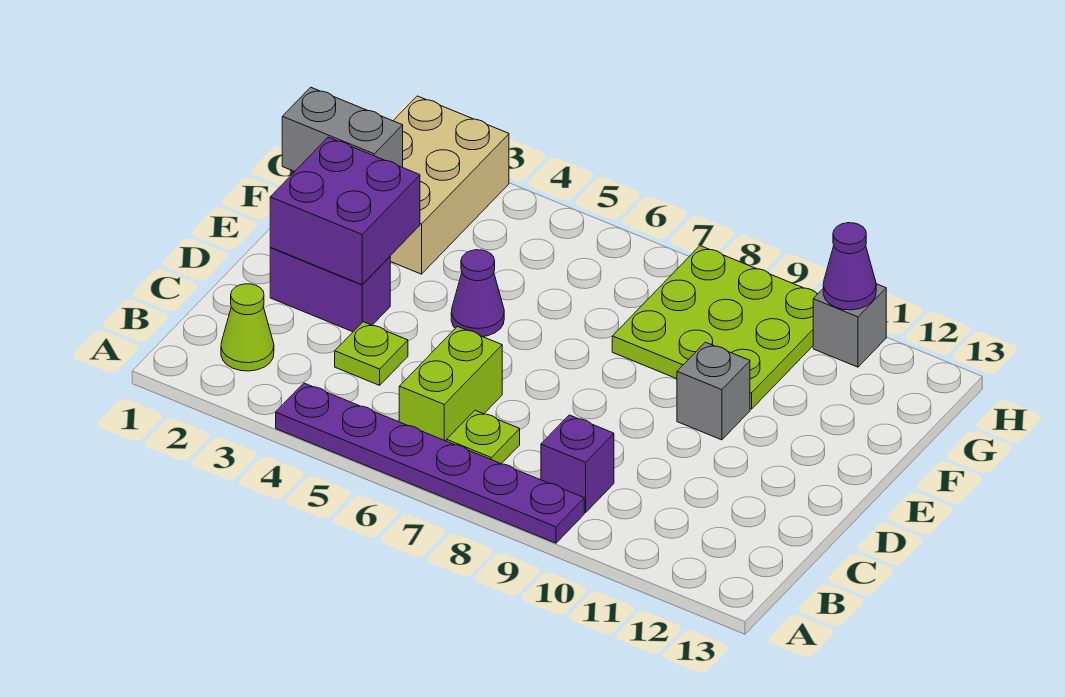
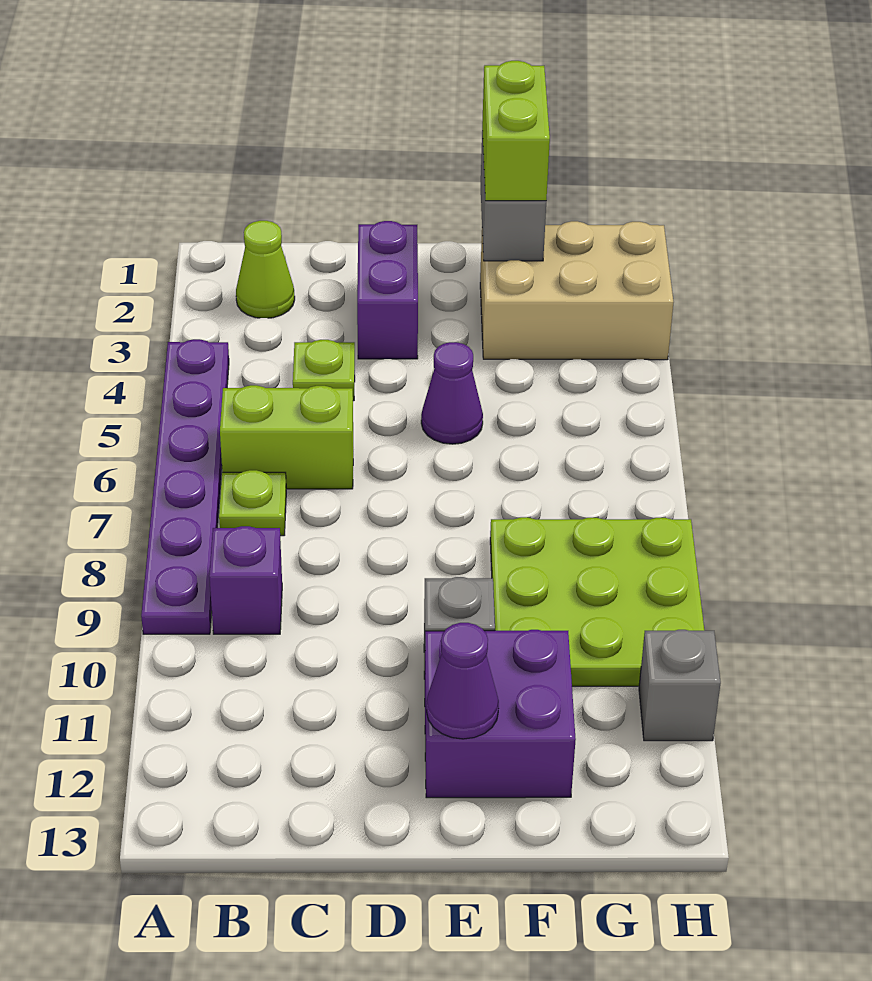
purple brick D2:E3 level 2 -> purple brick E11:F12 level 1
none -> lime brick F1:F2 level 3
purple cone H11 level 2 -> purple cone E12 level 2

